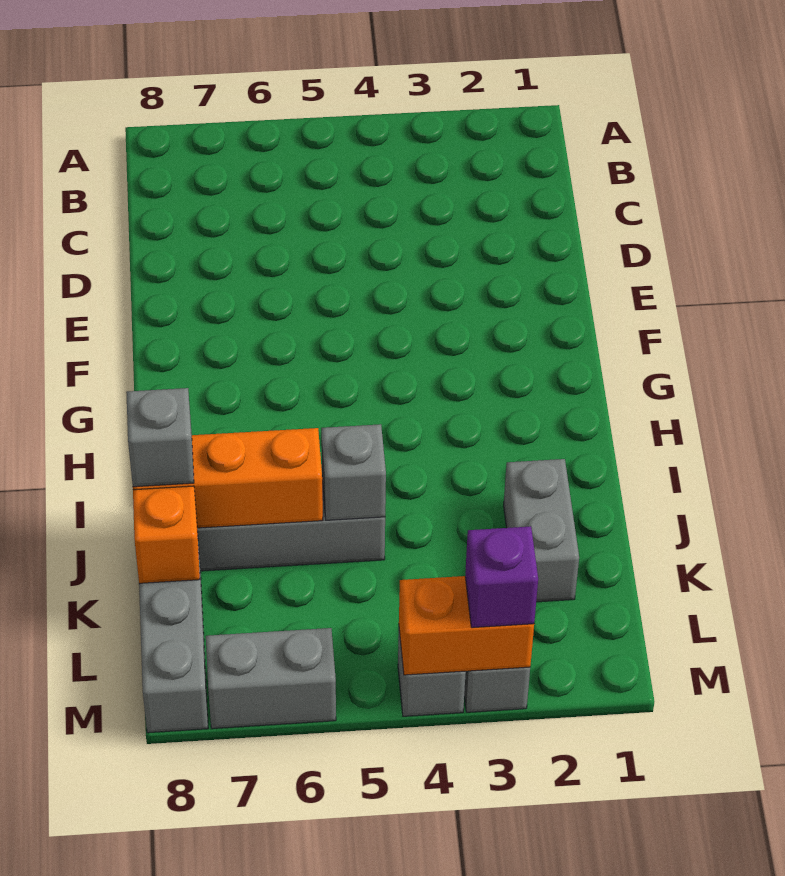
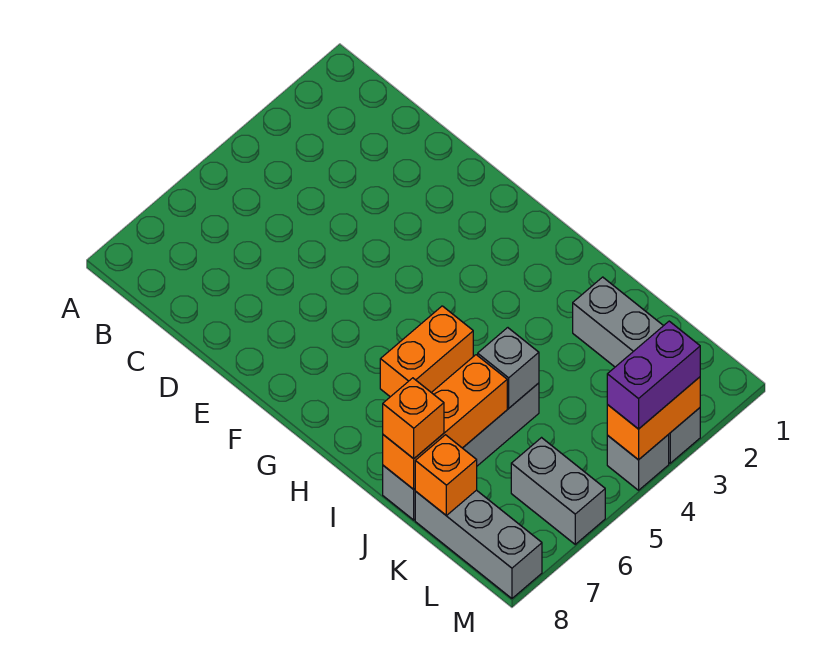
none -> orange brick H5:H6 level 1
grey brick J8 level 3 -> orange brick J8 level 3
purple brick M3 level 3 -> purple brick M3:M4 level 3
grey brick M6:M7 level 1 -> grey brick L6:M6 level 1

